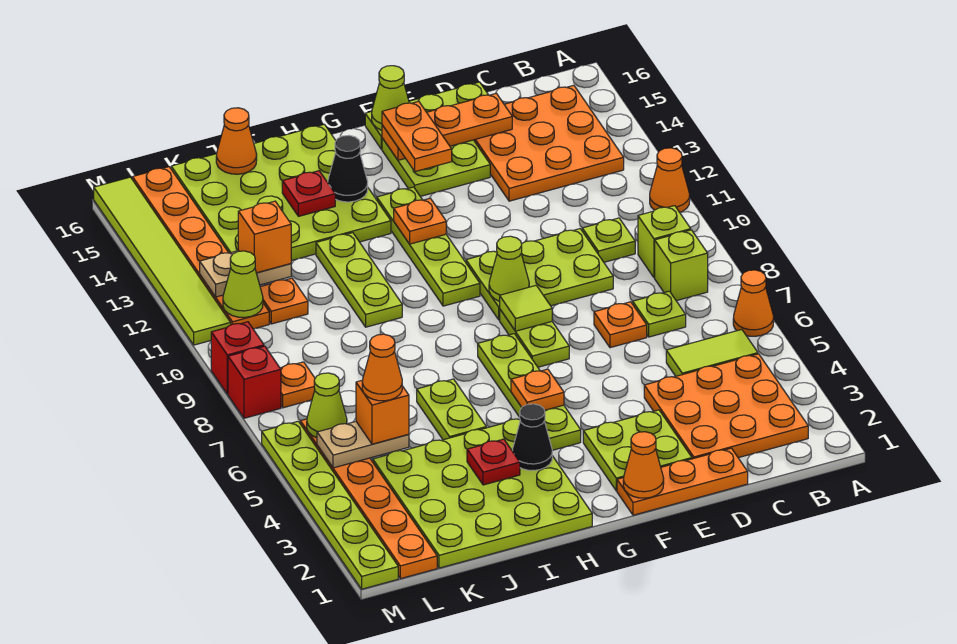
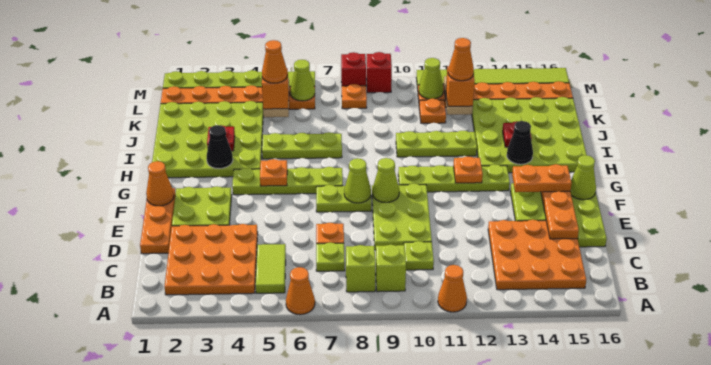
lime tile F8 level 2 -> lime cone F8 level 2
lime plate I5:I6 level 1 -> lime plate I5:I7 level 1
orange cone J16 level 2 -> orange cone K12 level 4

